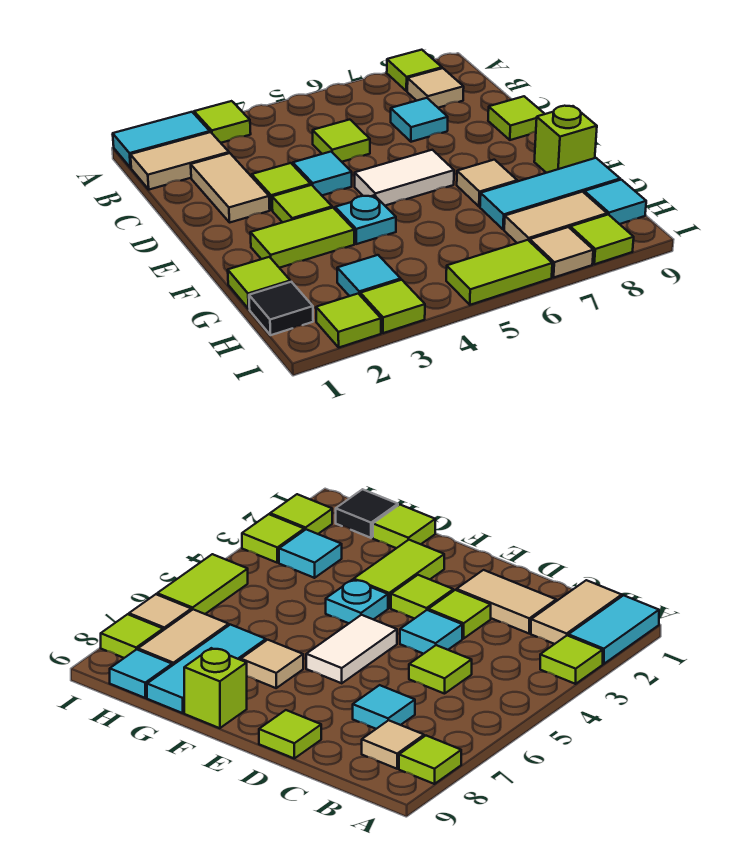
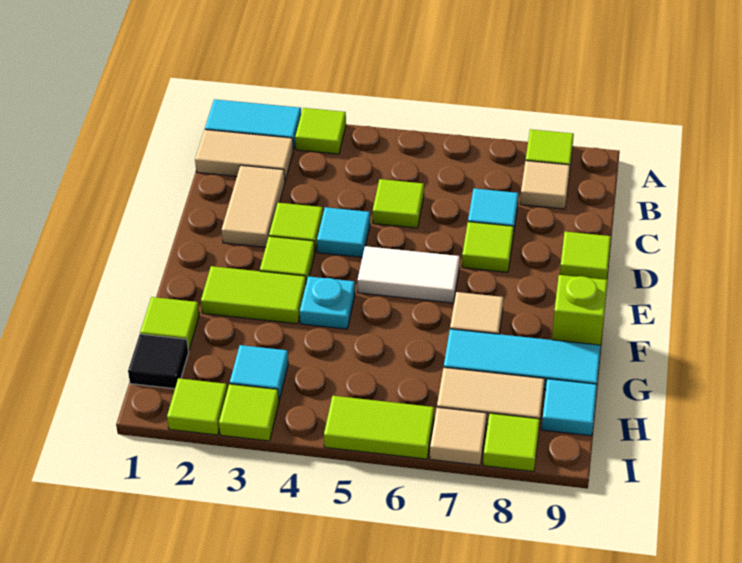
none -> lime tile D7 level 1

